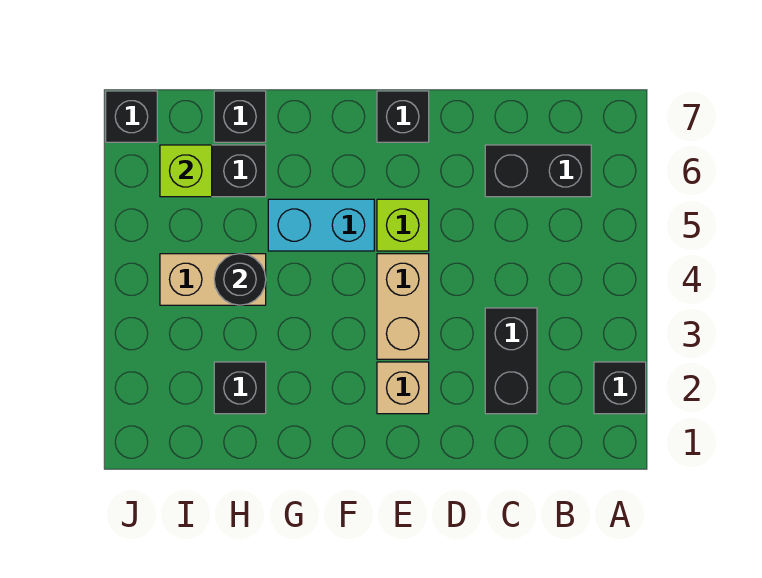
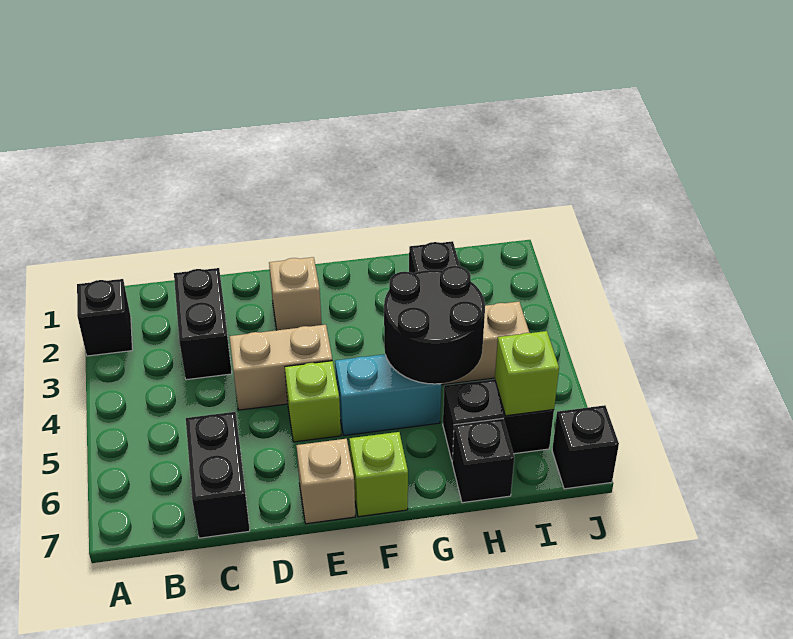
black brick B6:C6 level 1 -> black brick C6:C7 level 1
tan brick E3:E4 level 1 -> tan brick D4:E4 level 1
black brick E7 level 1 -> tan brick E7 level 1
none -> lime brick F7 level 1
black round brick H4 level 2 -> black round brick G4:H5 level 2

